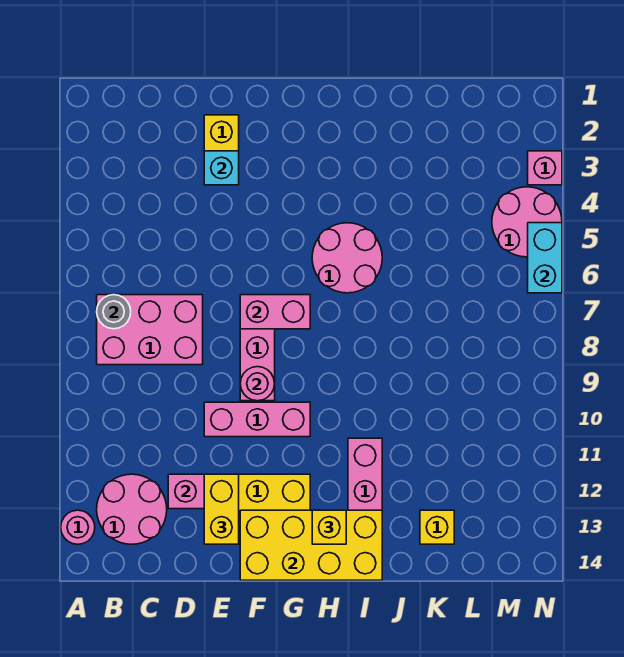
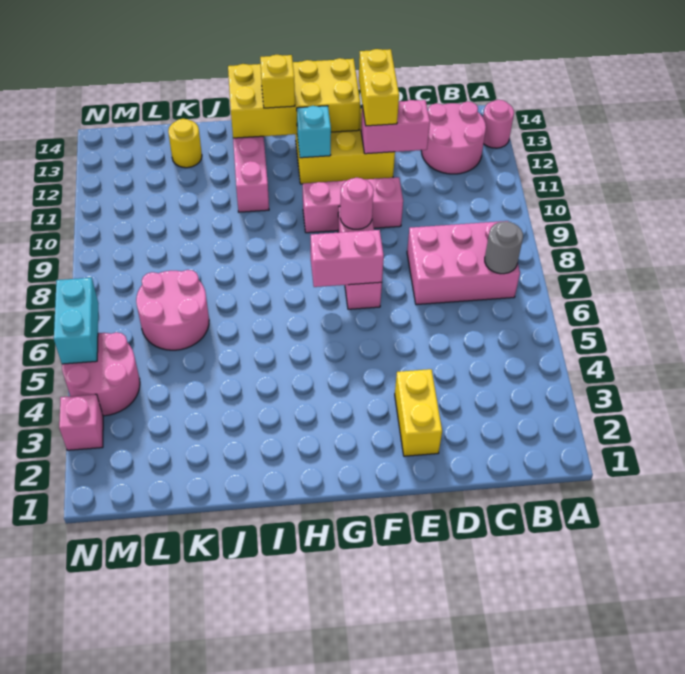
cyan brick E3 level 2 -> cyan brick G12 level 2
pink round brick H5:I6 level 1 -> pink round brick K6:L7 level 1
yellow brick K13 level 1 -> yellow round brick K13 level 1

